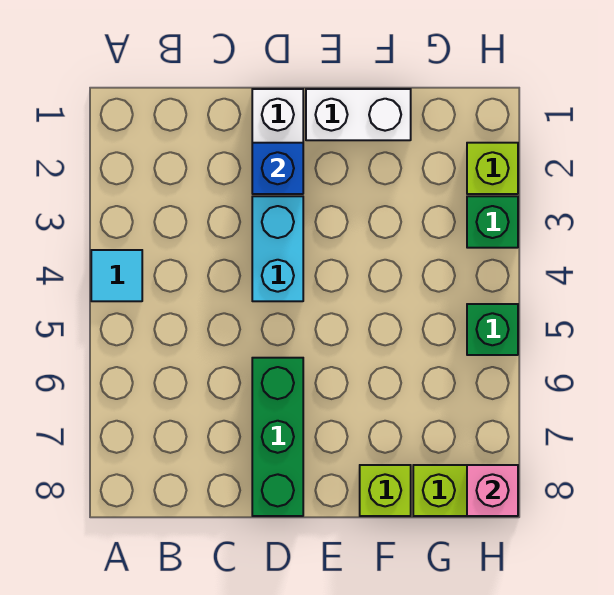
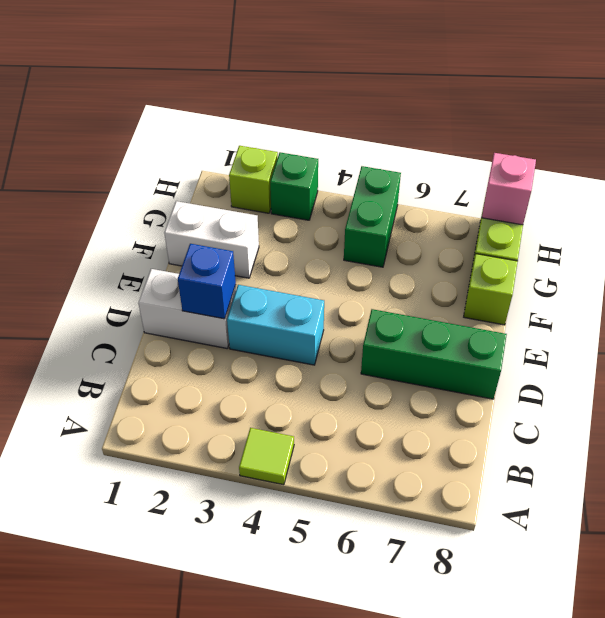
cyan tile A4 level 1 -> lime tile A4 level 1
white brick E1:F1 level 1 -> white brick F1:F2 level 1
green brick H5 level 1 -> green brick G5:H5 level 1

